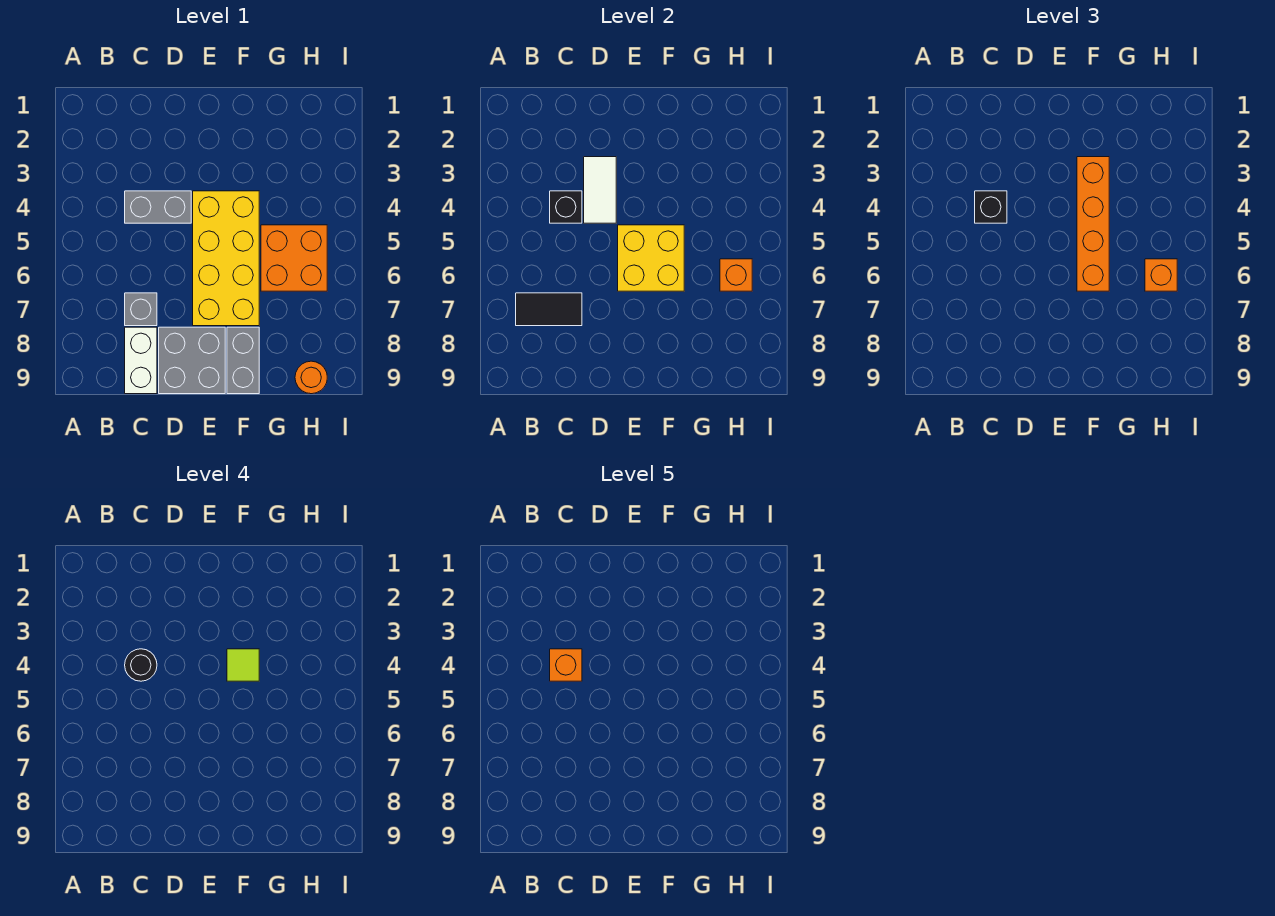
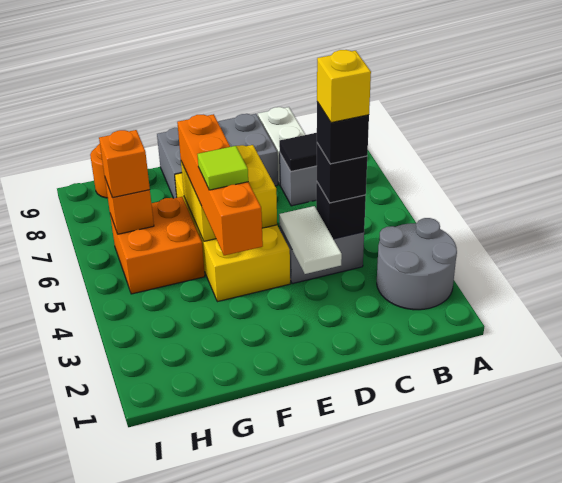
none -> grey round brick A2:B3 level 1
black round brick C4 level 4 -> black brick C4 level 4
orange brick C4 level 5 -> yellow brick C4 level 5

